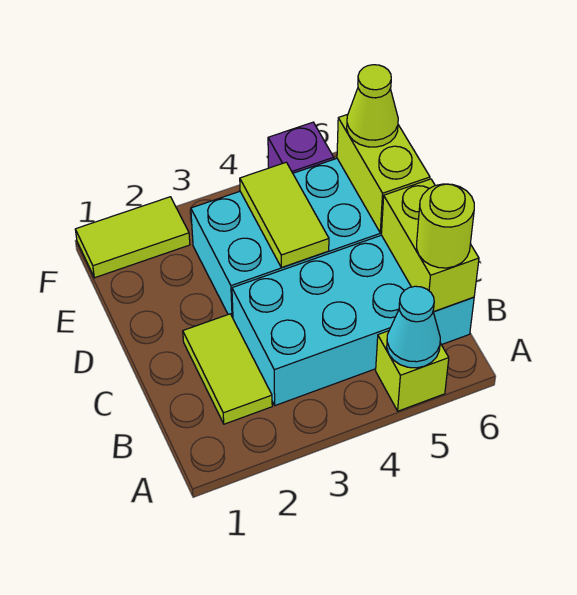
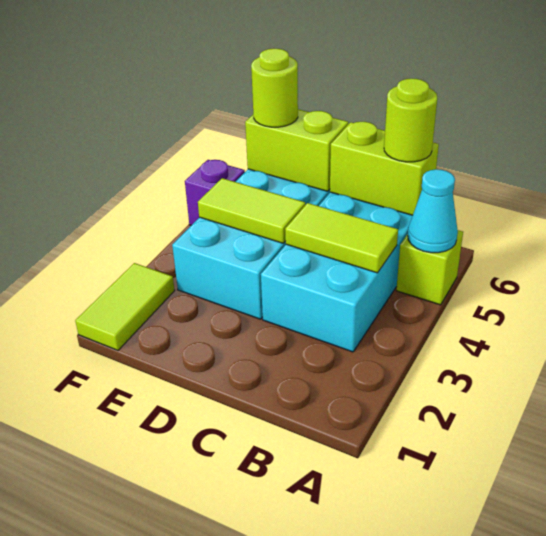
lime tile B2:C2 level 1 -> lime tile B4:C4 level 2
lime cone E6 level 3 -> lime round brick E6 level 3

